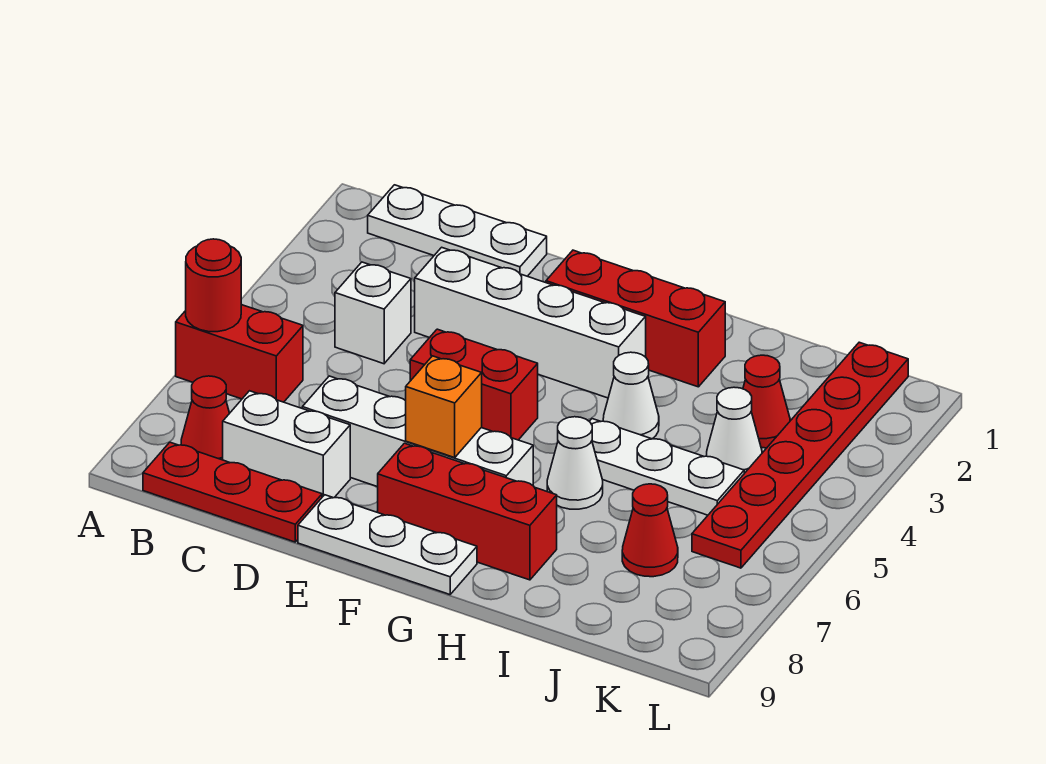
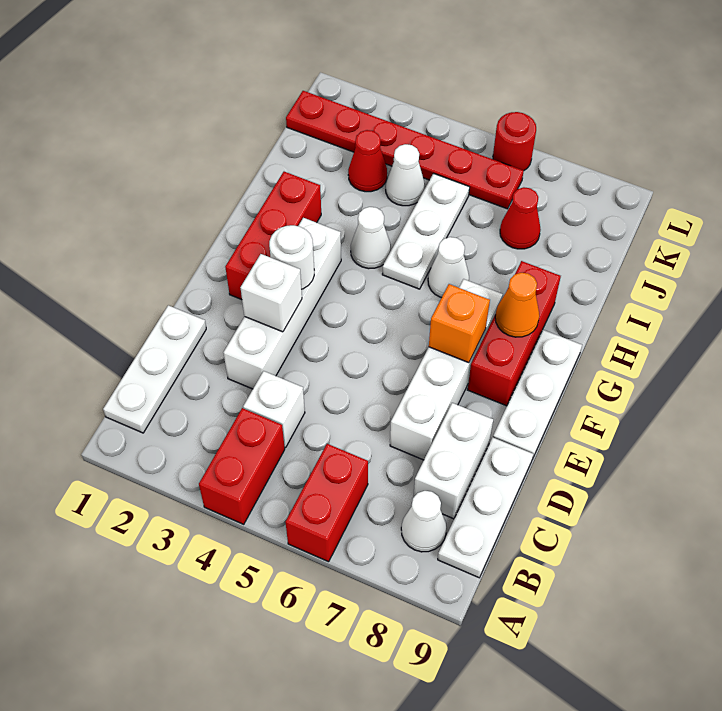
red round brick A6 level 2 -> red round brick L6 level 1
red cone B8 level 1 -> white cone B8 level 1
red plate B9:D9 level 1 -> white plate B9:D9 level 1
none -> white brick E3 level 2
red brick E5:F5 level 1 -> red brick A4:B4 level 1
none -> white round brick F3 level 2
none -> orange cone G8 level 2

